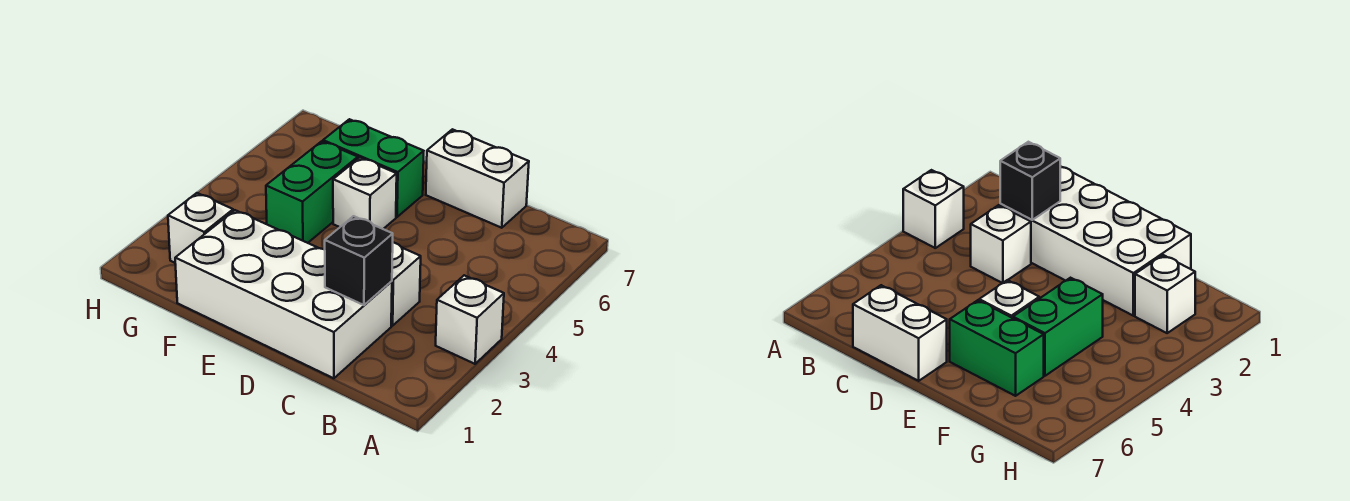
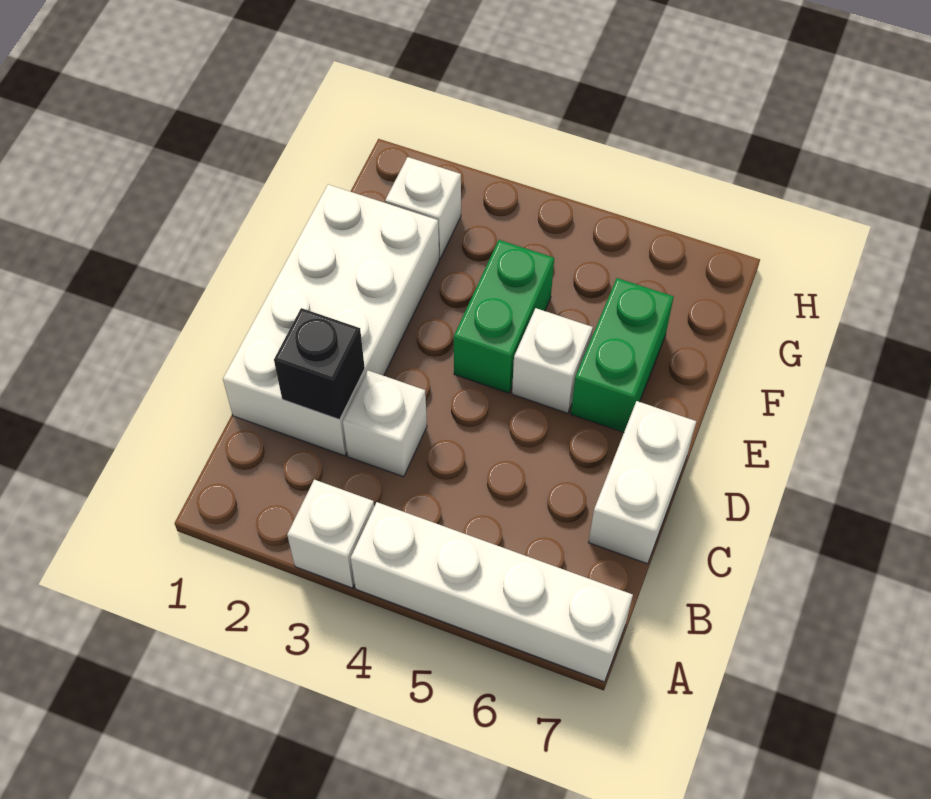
none -> white brick A4:A7 level 1
green brick F4:F5 level 1 -> green brick E4:F4 level 1

